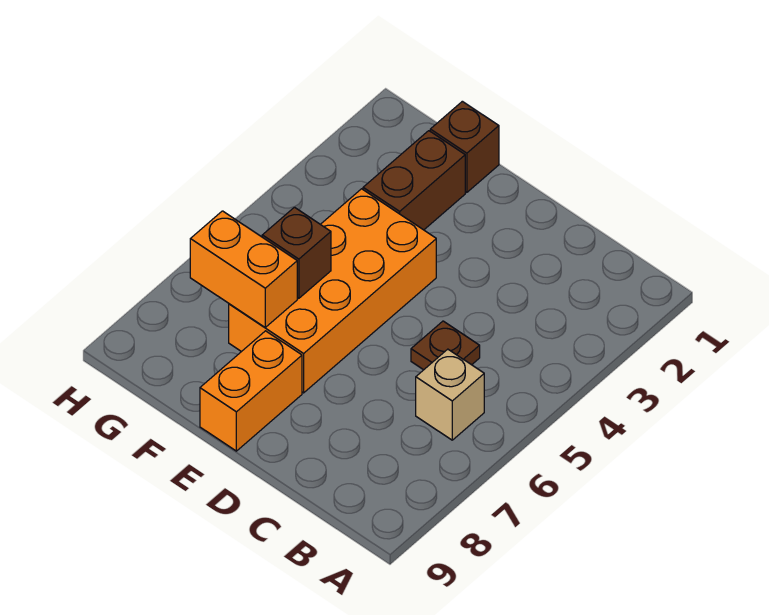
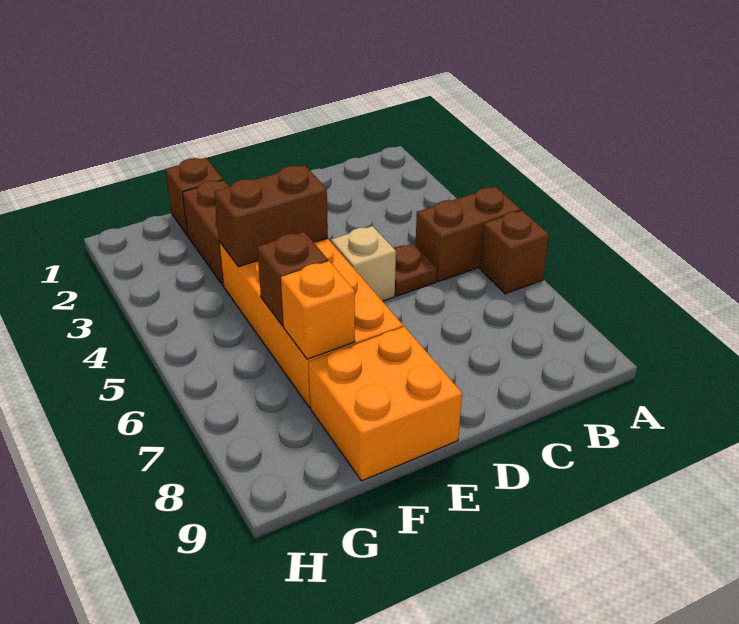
none -> brown brick A5:B5 level 1
none -> brown brick A6 level 1
tan brick B6 level 1 -> tan brick D5 level 1
none -> brown brick E4:F4 level 2
orange brick E8:E9 level 1 -> orange brick E8:F9 level 1
orange brick F7:G7 level 2 -> orange brick F7 level 2

